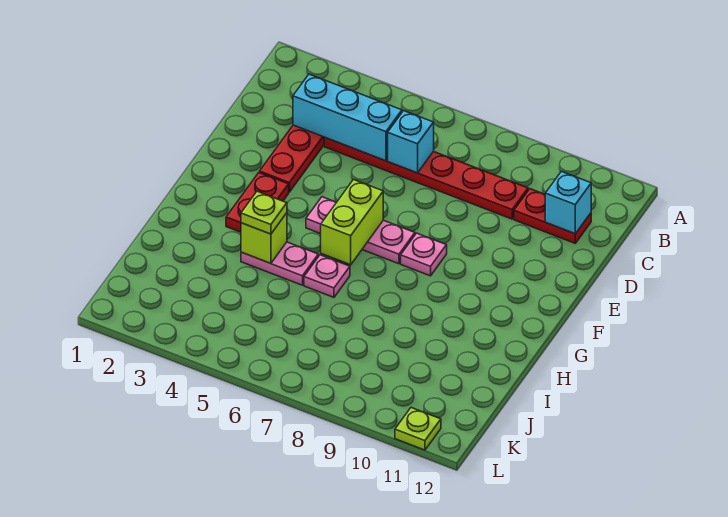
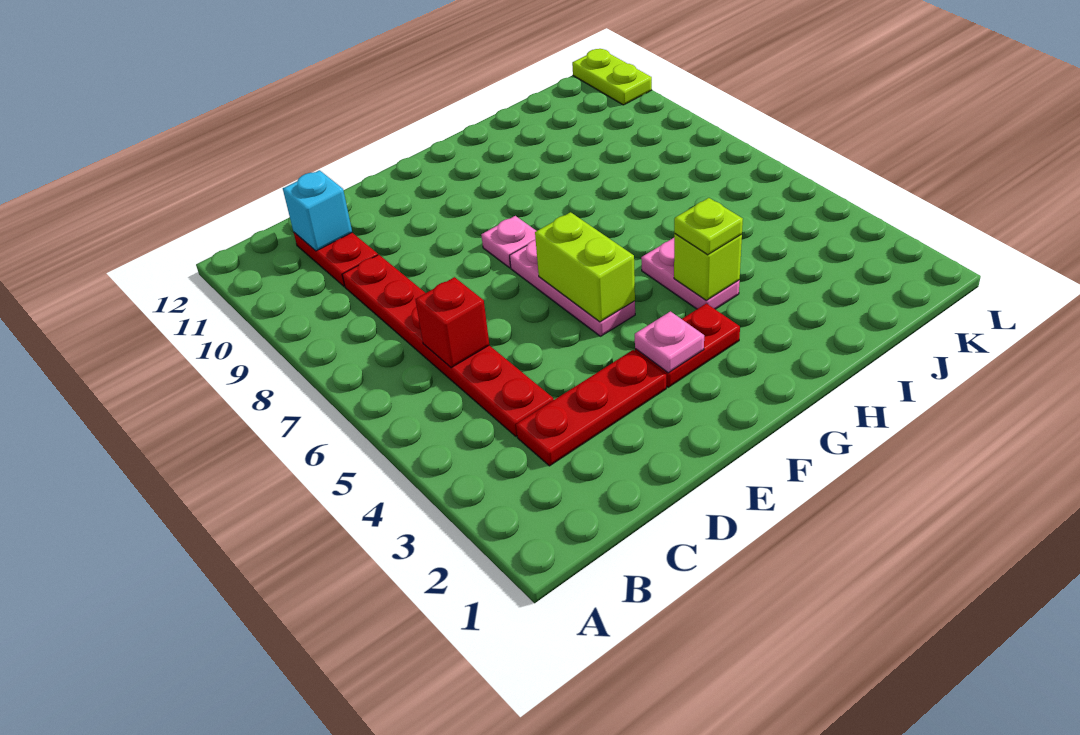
cyan brick C3:C5 level 2 -> none
cyan brick C6 level 2 -> red brick C6 level 2
lime brick F6:G6 level 2 -> lime brick F5:F6 level 2
pink plate H6 level 1 -> pink plate F3 level 2
lime plate L11 level 1 -> lime plate L11:L12 level 1

